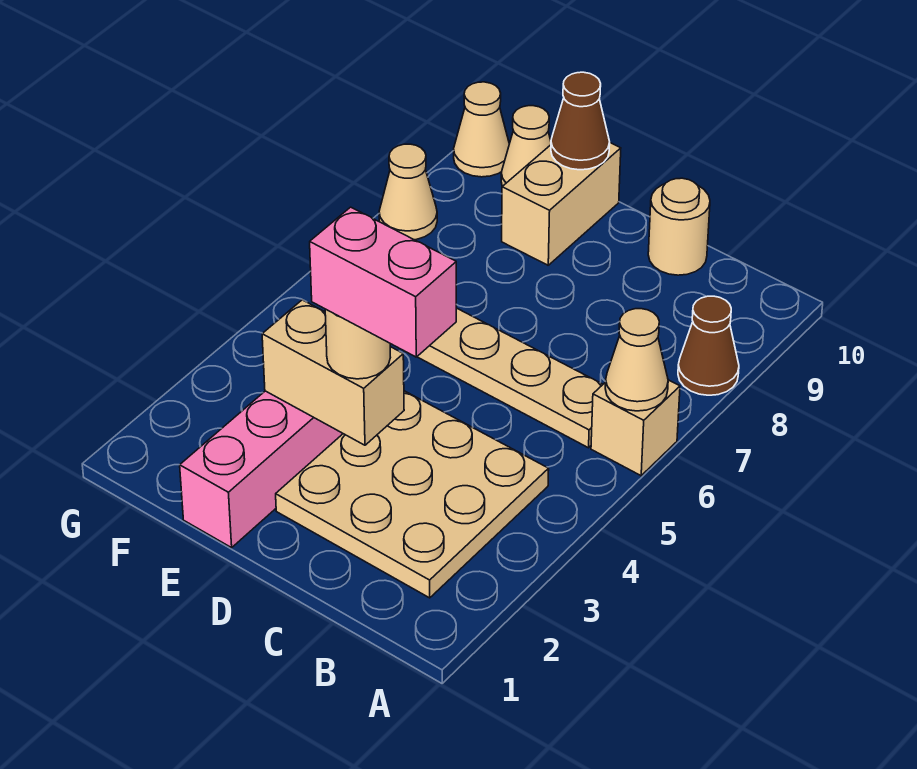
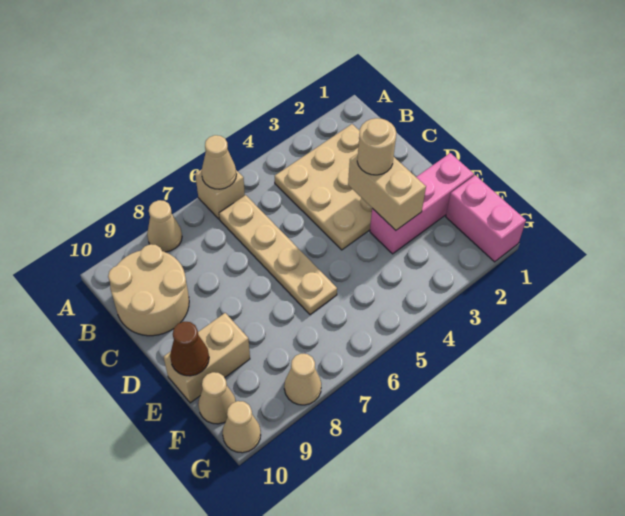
brown cone A8 level 1 -> tan cone A8 level 1
pink brick C3:D3 level 4 -> pink brick F1:G1 level 1
tan round brick C10 level 1 -> tan round brick B9:C10 level 1

